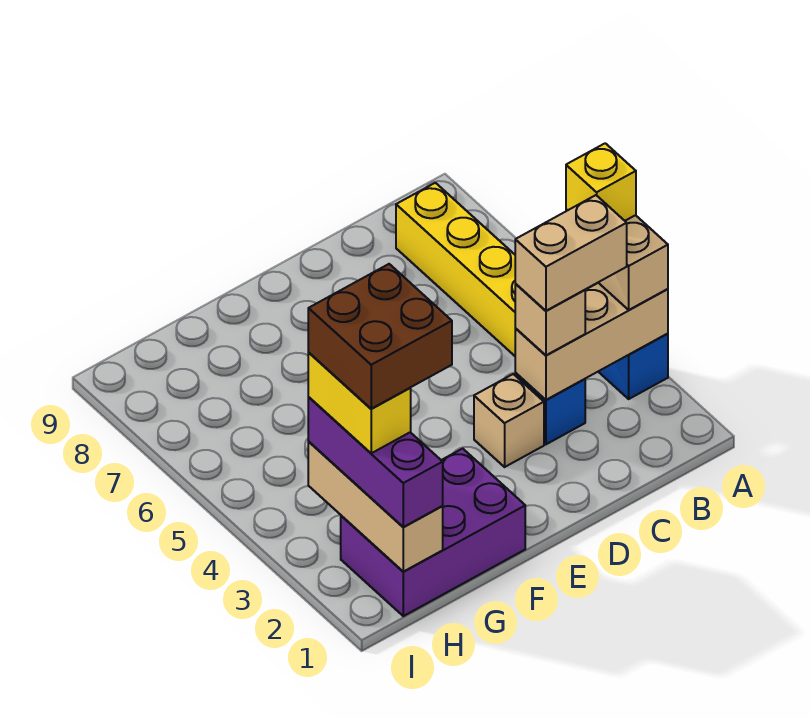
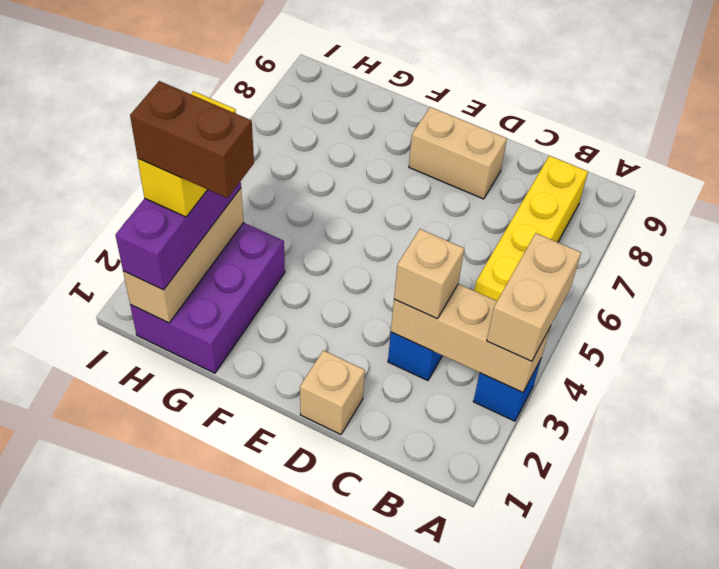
yellow brick A4 level 4 -> none
tan brick B3:C3 level 4 -> tan brick D8:E8 level 1
tan brick D3 level 1 -> tan brick D1 level 1
purple brick F1:H2 level 1 -> purple brick G1:H3 level 1
brown brick G2:H3 level 5 -> brown brick G2:H2 level 5

